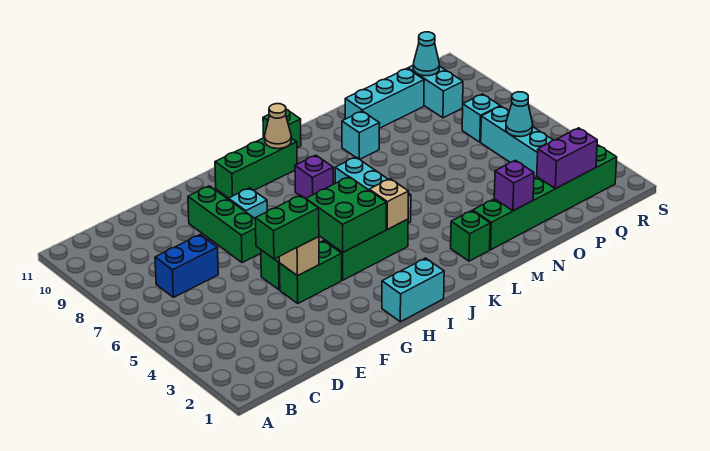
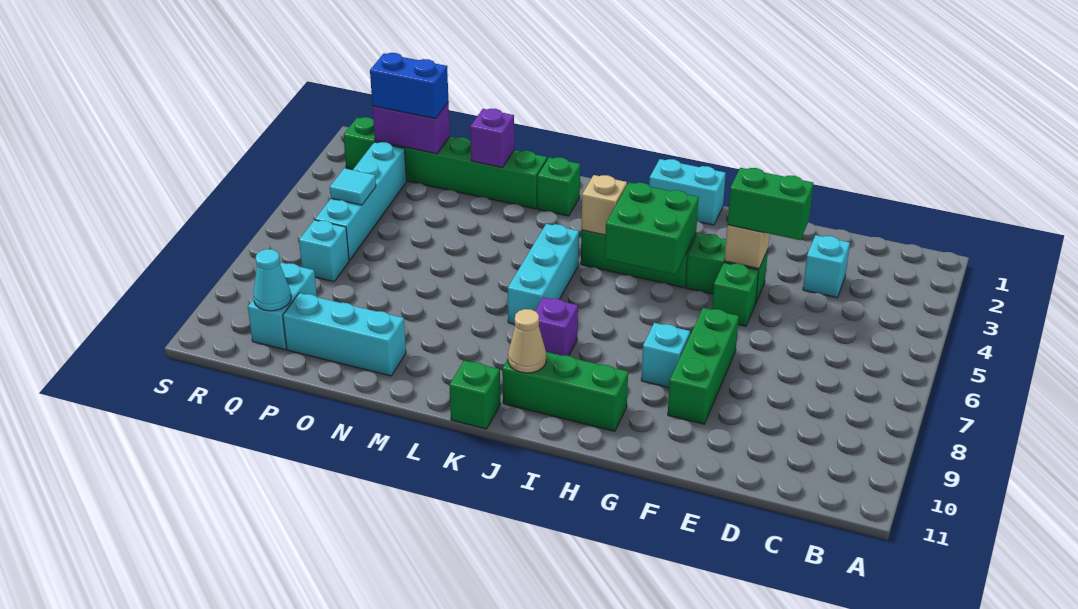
blue brick C7:D7 level 1 -> blue brick P2:Q2 level 3
cyan brick M9 level 1 -> cyan brick D3 level 1
cyan cone Q5 level 2 -> cyan tile Q5 level 2

